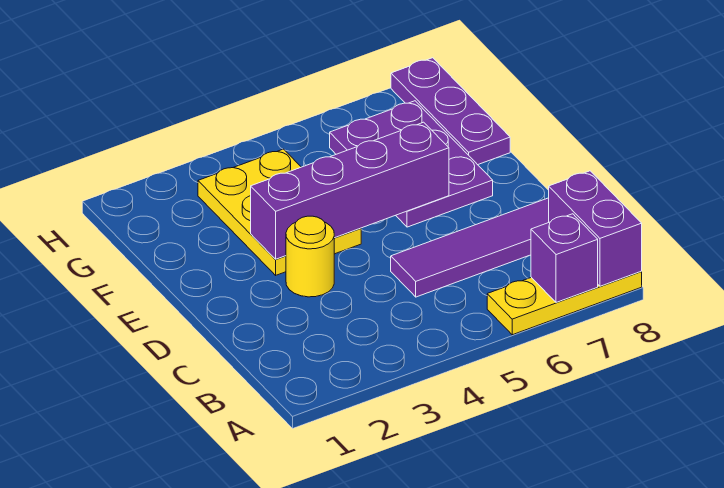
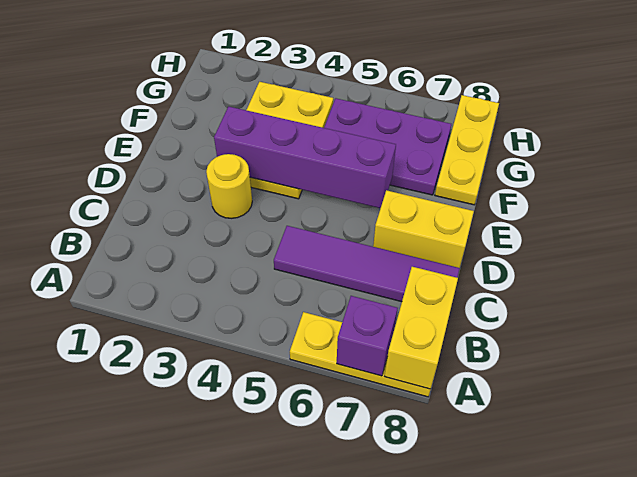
purple brick A8:B8 level 2 -> yellow brick A8:B8 level 2
none -> yellow brick D7:D8 level 1
purple plate E6:G7 level 1 -> purple plate F5:G7 level 1
purple plate F8:H8 level 1 -> yellow plate F8:H8 level 1

